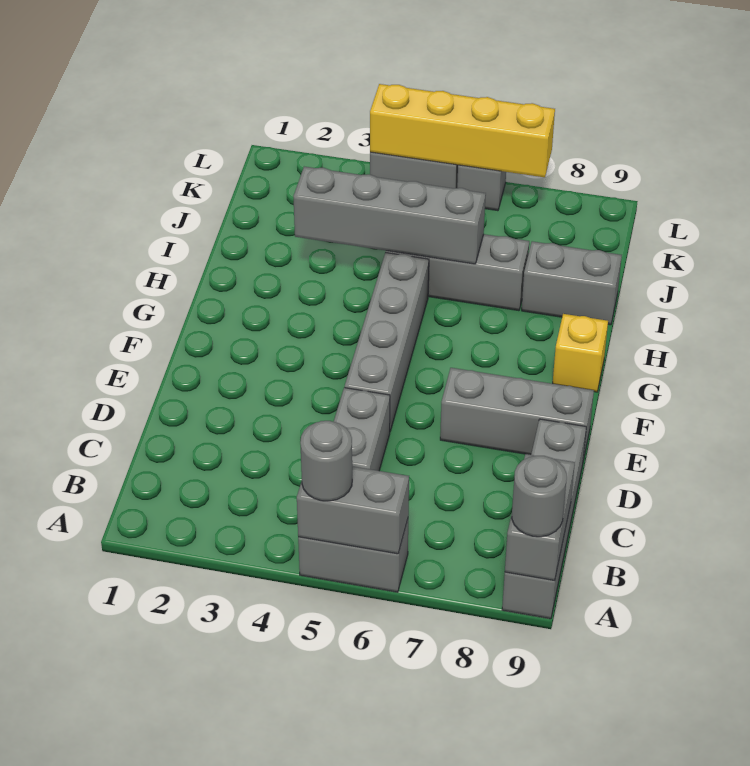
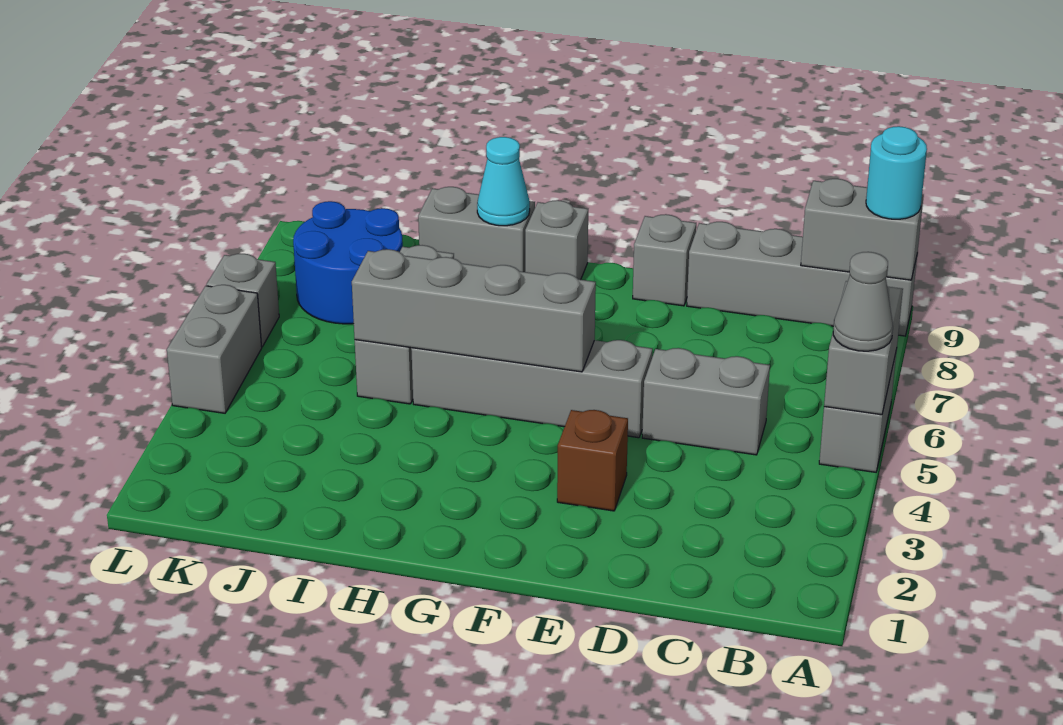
grey round brick A5 level 3 -> grey cone A5 level 3
grey round brick A9 level 3 -> cyan round brick A9 level 3
none -> brown brick E3 level 1
grey brick E7:E9 level 1 -> grey brick E9 level 1
yellow brick G9 level 1 -> grey brick G9 level 1
none -> cyan cone H9 level 2
grey brick I3:I6 level 2 -> grey brick F5:I5 level 2
grey brick I8:I9 level 1 -> grey brick H9:I9 level 1
none -> blue round brick J7:K8 level 1
yellow brick L4:L7 level 2 -> none

